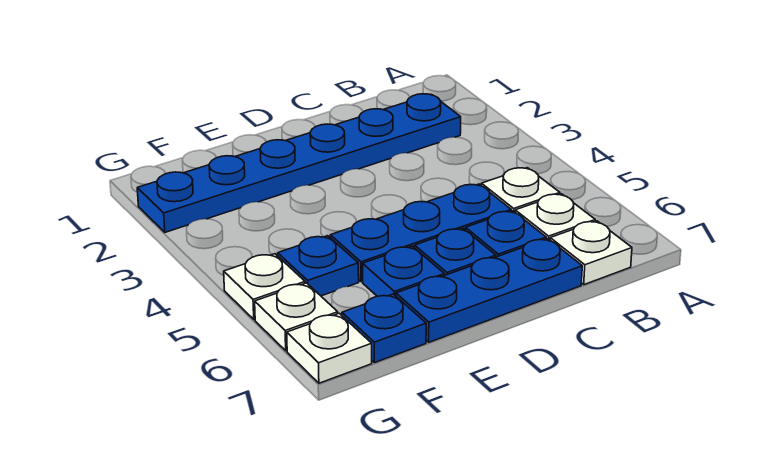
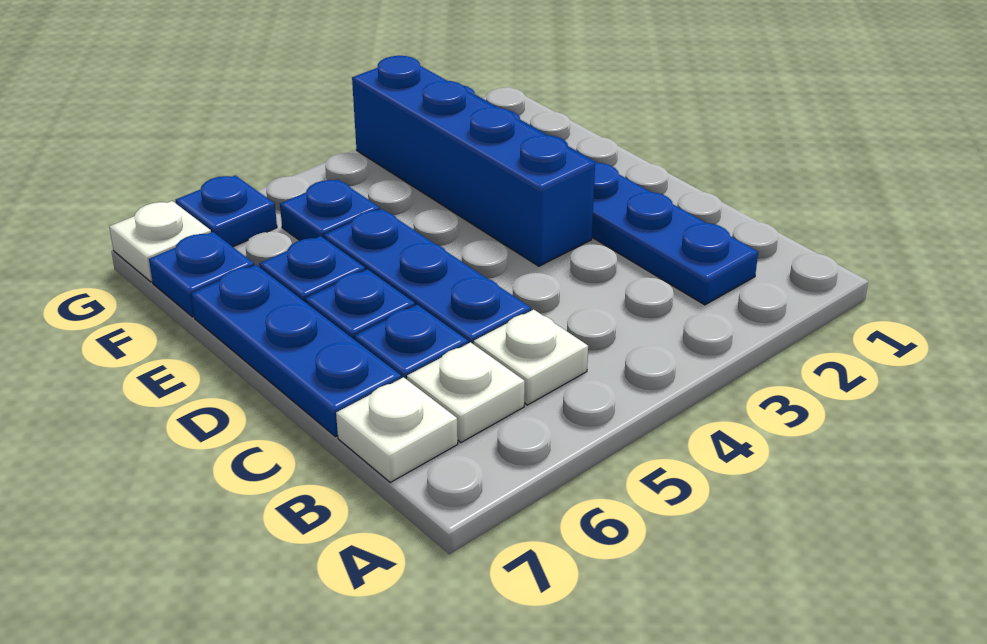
none -> blue brick D3:G3 level 1
white plate G5 level 1 -> none
white plate G6 level 1 -> blue plate G6 level 1

